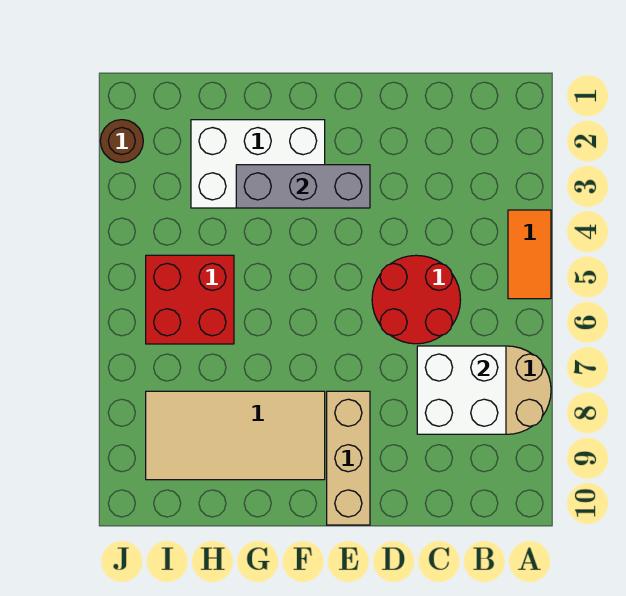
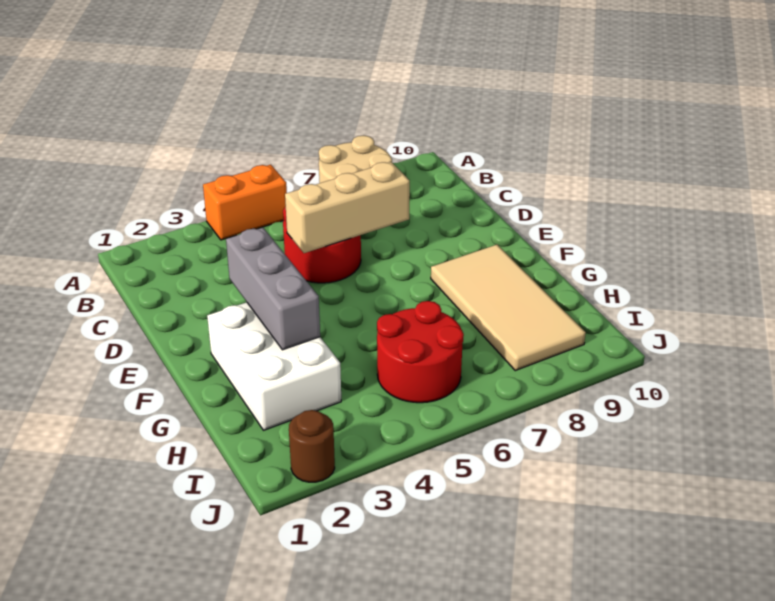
orange tile A4:A5 level 1 -> orange brick A4:A5 level 1
white brick B7:C8 level 2 -> none
tan brick E8:E10 level 1 -> tan brick D5:D7 level 2
red brick H5:I6 level 1 -> red round brick H5:I6 level 1

